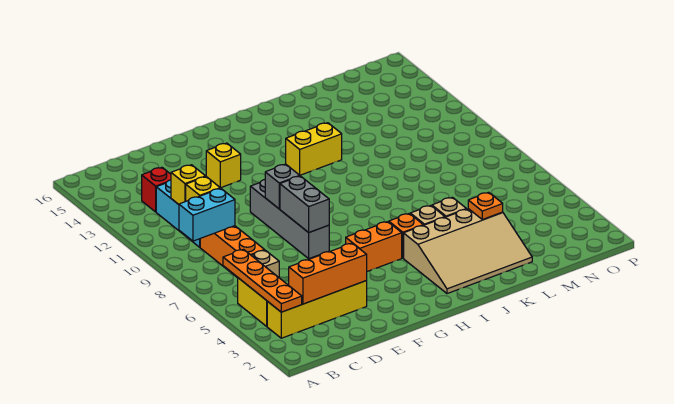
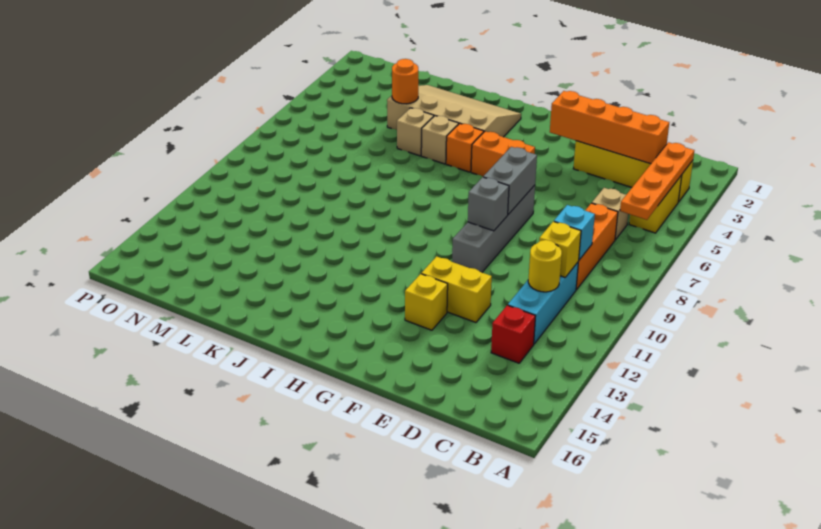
cyan brick B9:C9 level 2 -> cyan brick C9 level 2
orange brick C3:E3 level 2 -> orange brick C3:F3 level 2
yellow brick C11 level 2 -> yellow round brick C11 level 2
yellow brick I12:J12 level 1 -> yellow brick E12:F12 level 1
orange plate L4 level 2 -> orange round brick L4 level 2

